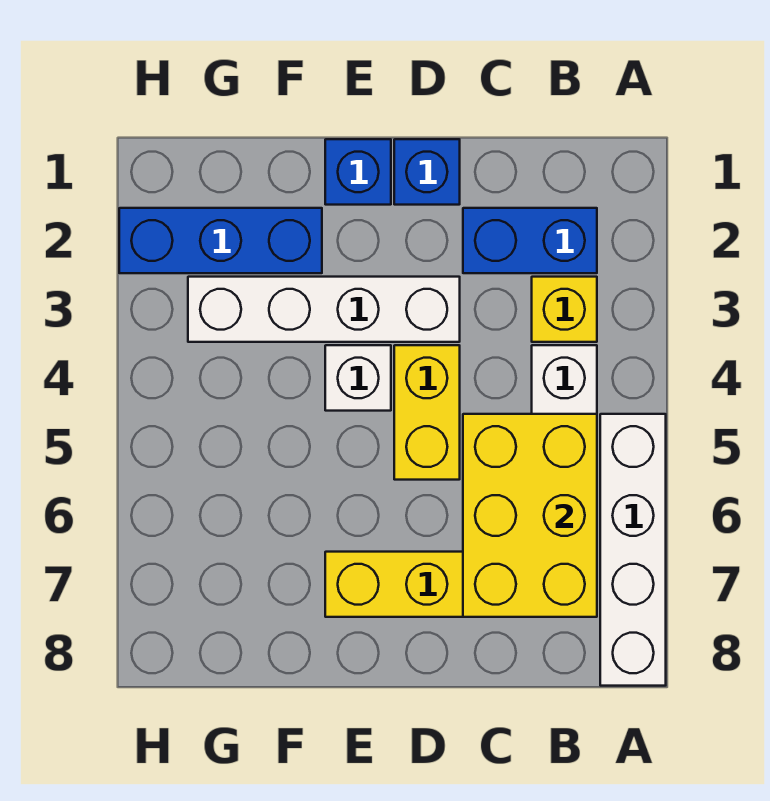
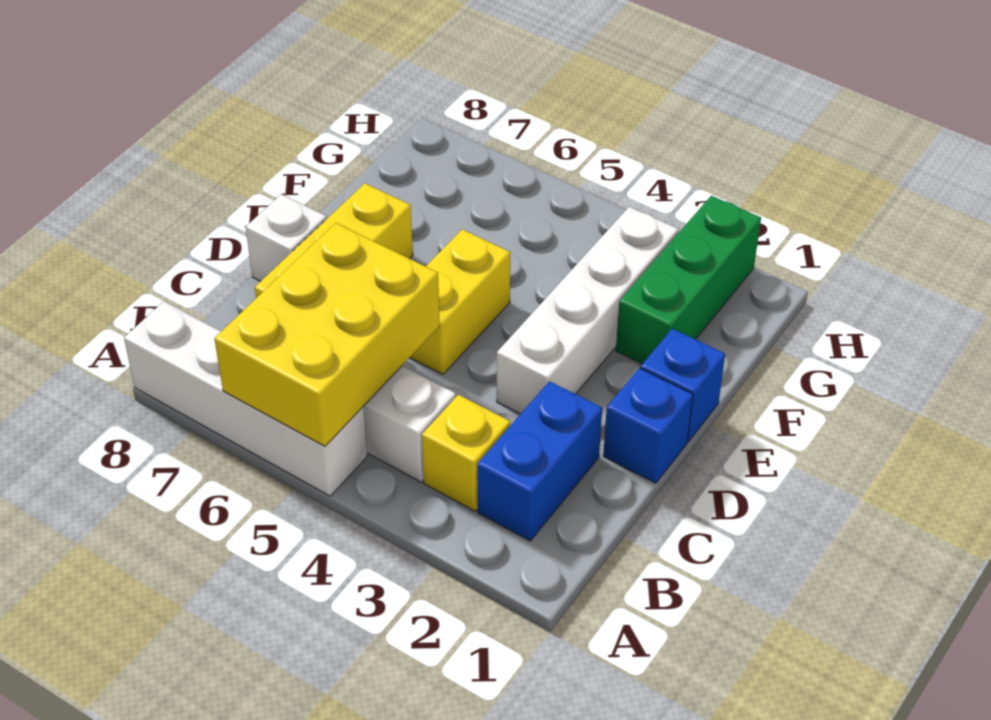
yellow brick B5:C7 level 2 -> yellow brick A5:C6 level 2
yellow brick D4:D5 level 1 -> yellow brick D5:E5 level 1
white brick E4 level 1 -> white brick D8 level 1
blue brick F2:H2 level 1 -> green brick F2:H2 level 1

